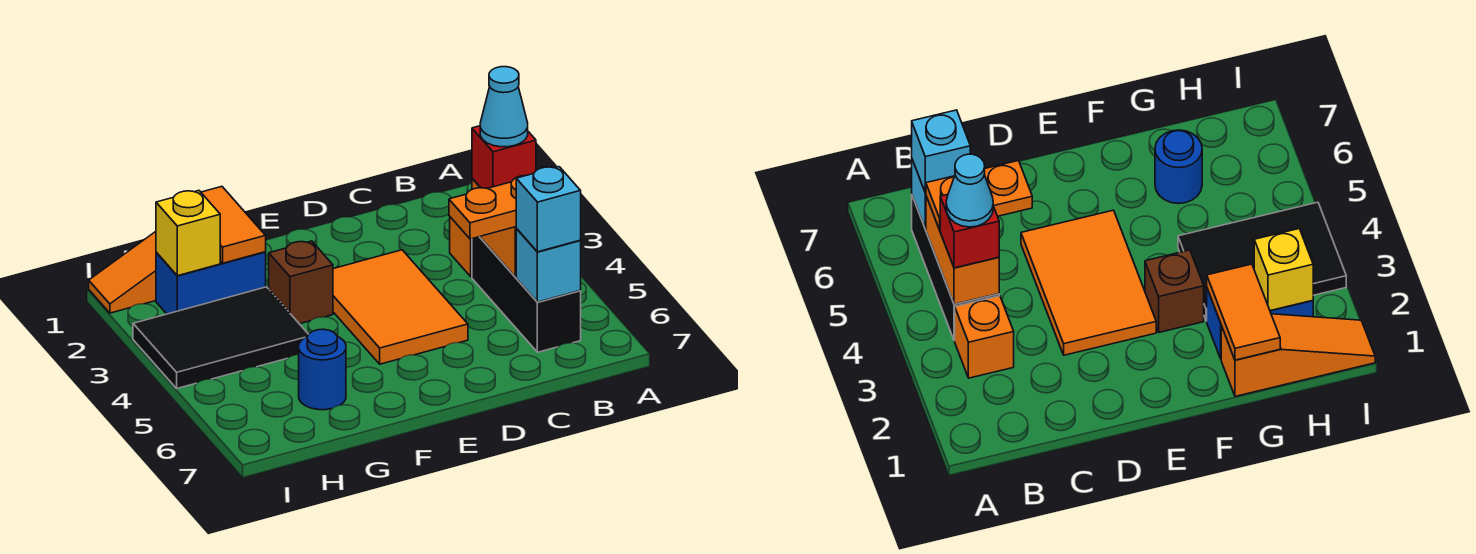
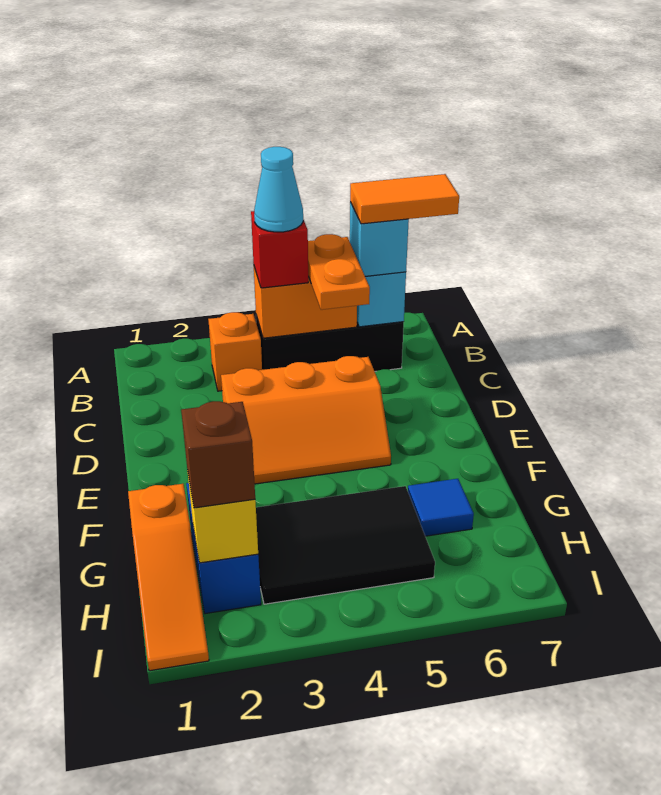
orange tile D3:E5 level 1 -> orange slope D3:E5 level 1 top D
brown brick F3 level 1 -> brown brick H2 level 3
orange tile G1:G2 level 2 -> orange tile B6:B7 level 4
black tile G3:I4 level 1 -> black tile G3:H5 level 1
blue round brick G6 level 1 -> blue tile G6 level 1

